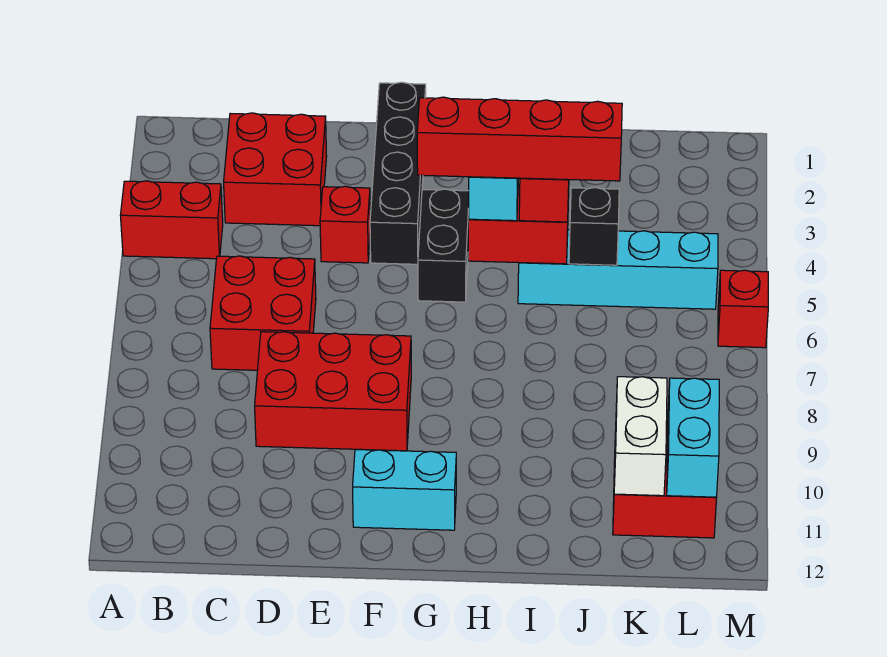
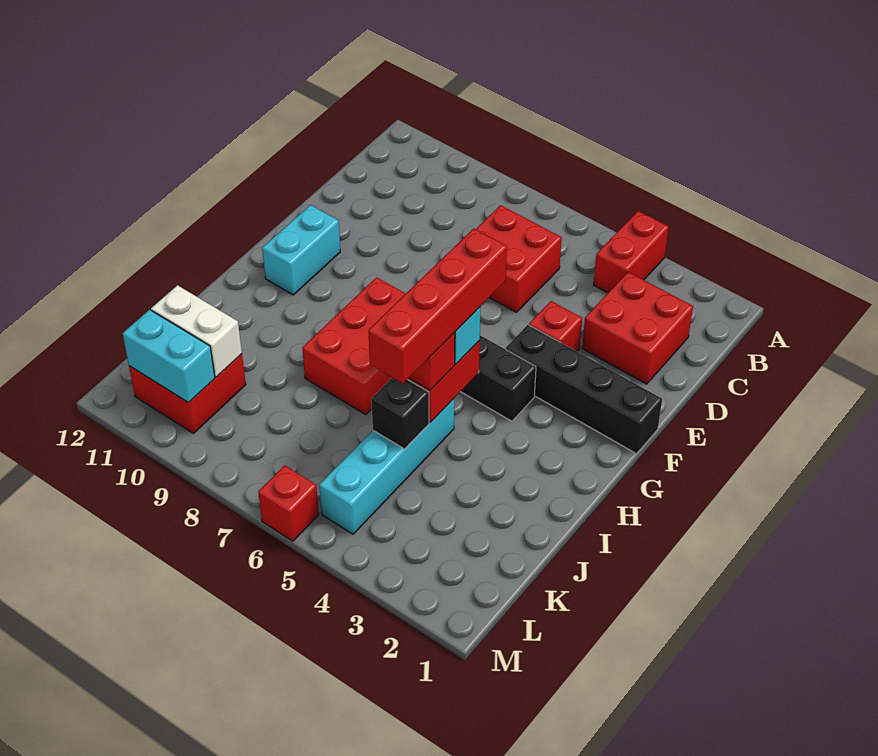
red brick D8:F9 level 1 -> red brick G7:I8 level 1

